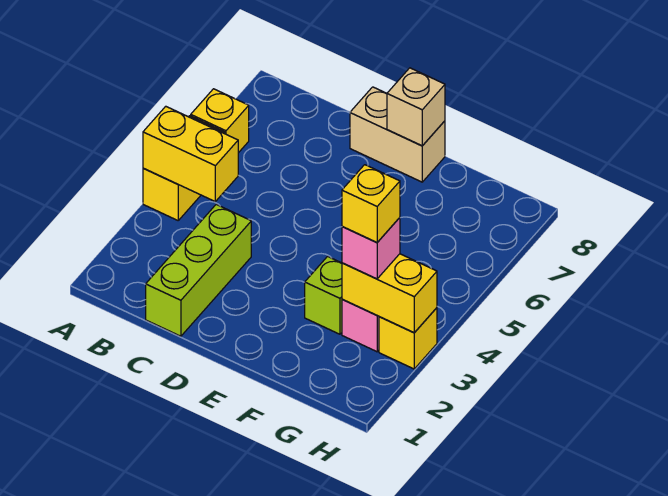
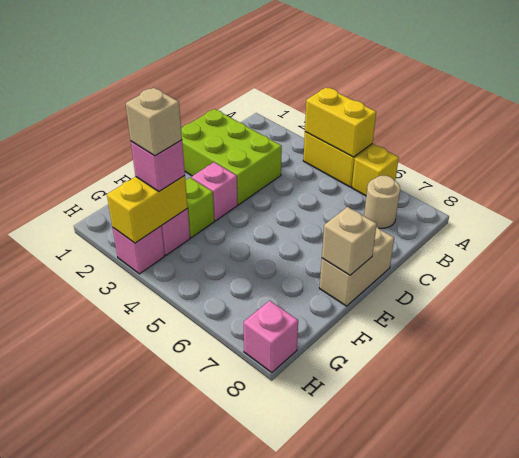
yellow brick A4:B4 level 2 -> yellow brick A4:A5 level 2
none -> tan round brick B7 level 1
lime brick C1:C3 level 1 -> lime brick C1:D3 level 1
none -> pink brick E3 level 1
yellow brick G3 level 4 -> tan brick G3 level 4
yellow brick H3 level 1 -> pink brick H3 level 1
none -> pink brick H8 level 1

